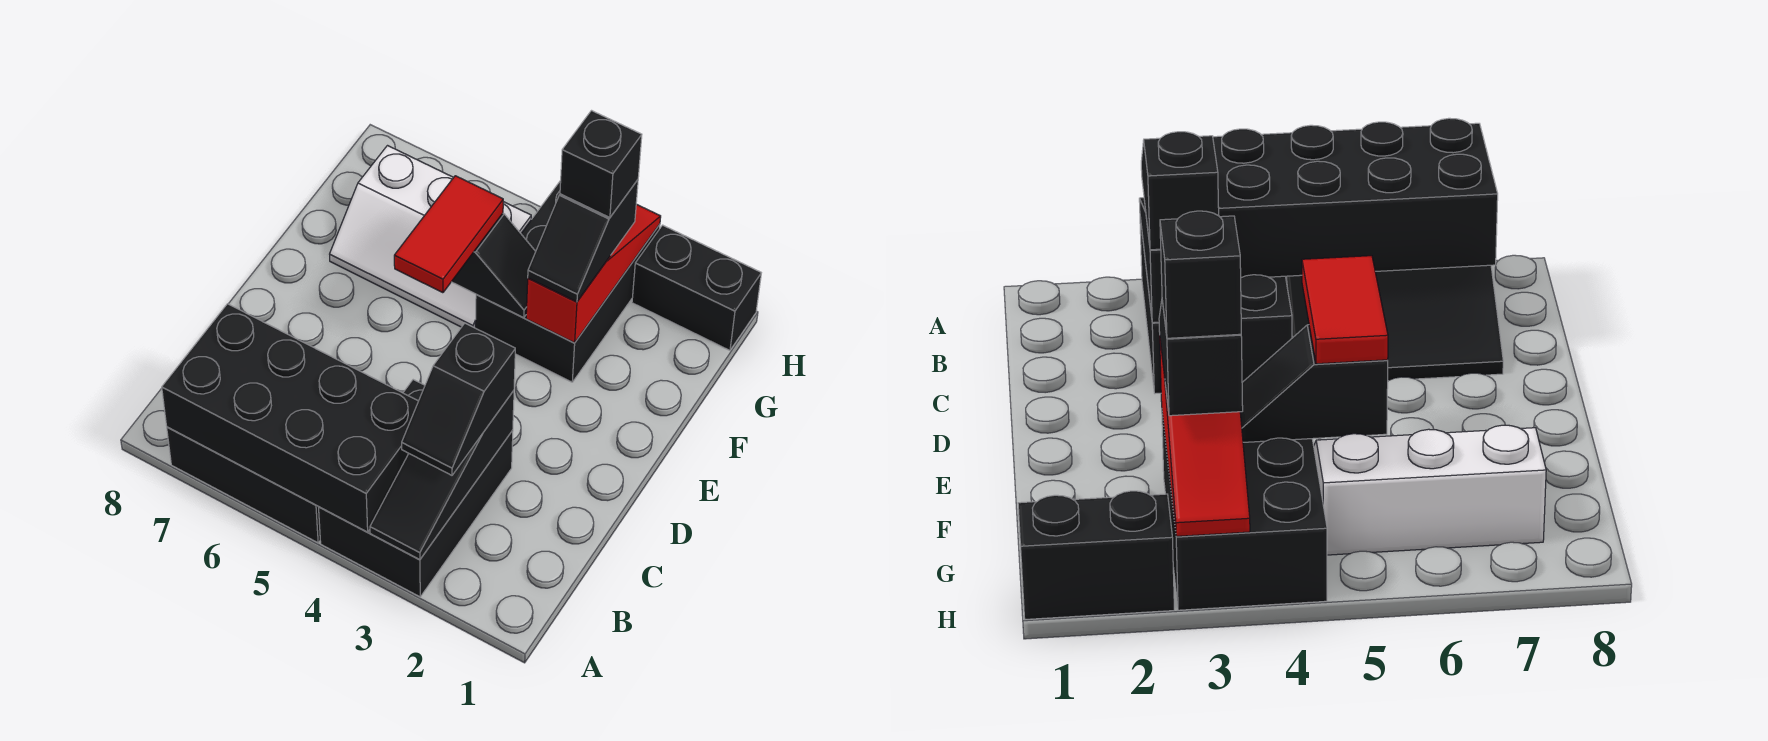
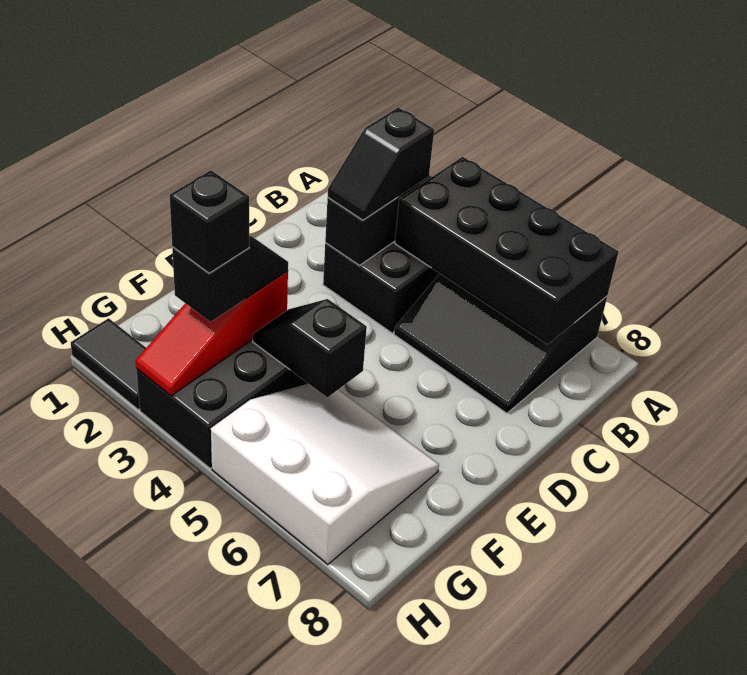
black slope B3:C3 level 3 top C -> black slope B3:C3 level 3 top B
red tile E5:F5 level 3 -> none
white slope F5:G7 level 1 top G -> white slope F5:H7 level 1 top H
black brick H1:H2 level 1 -> black tile H1:H2 level 1

